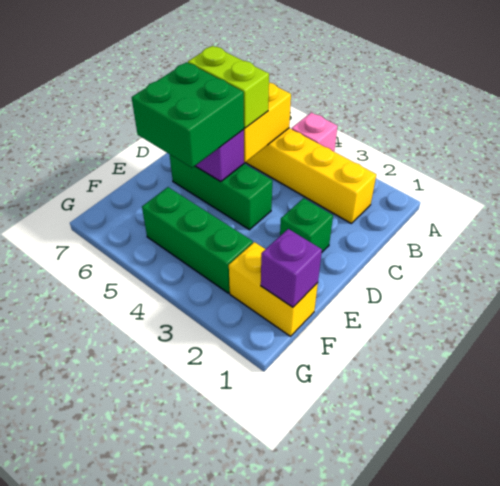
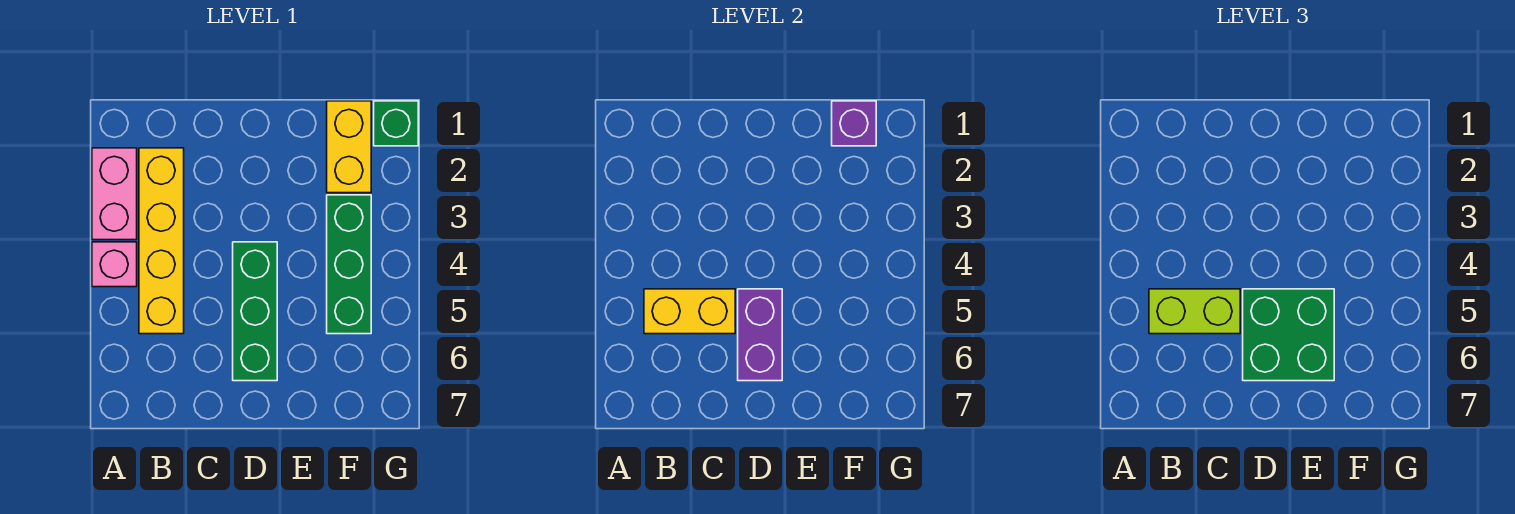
none -> pink brick A2:A3 level 1
lime brick C5:C6 level 3 -> lime brick B5:C5 level 3
green brick D2 level 1 -> green brick G1 level 1

